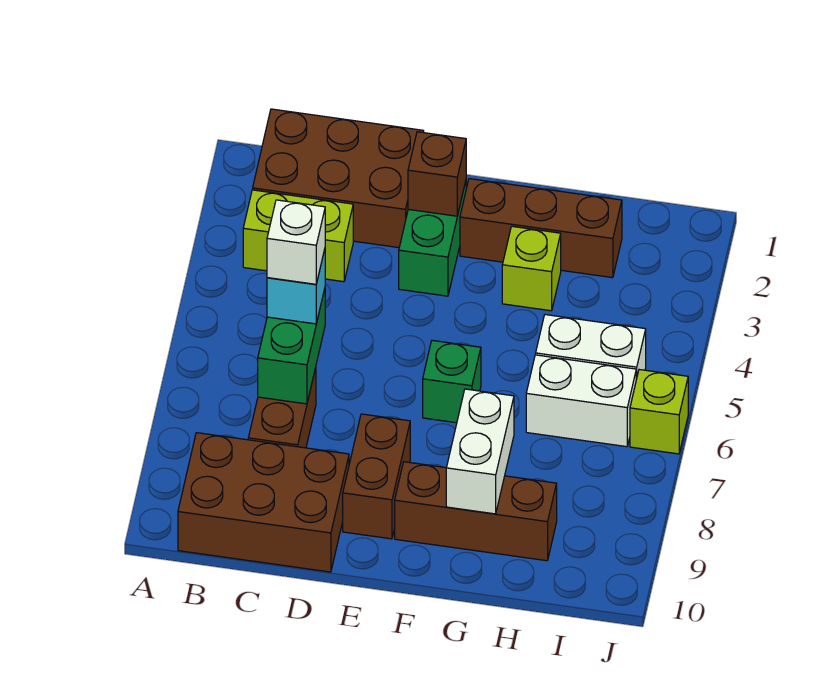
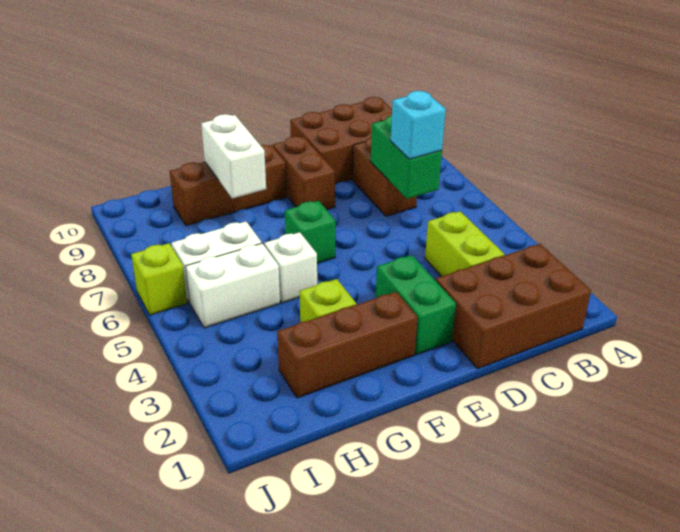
lime brick B3:C3 level 1 -> lime brick C3:C4 level 1
white brick C6 level 4 -> white brick G5 level 1
brown brick E2 level 2 -> none

